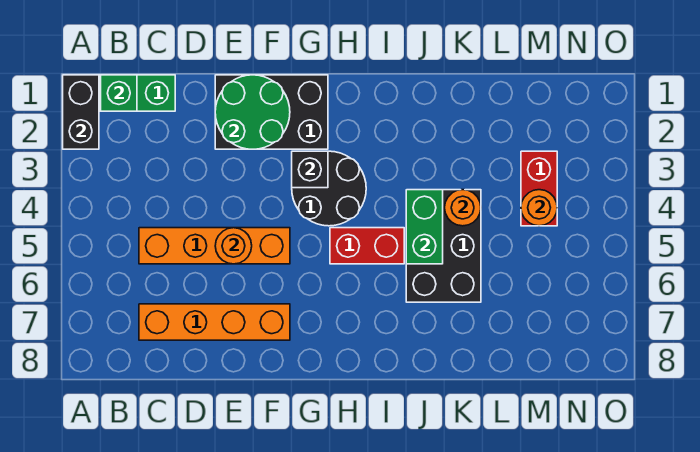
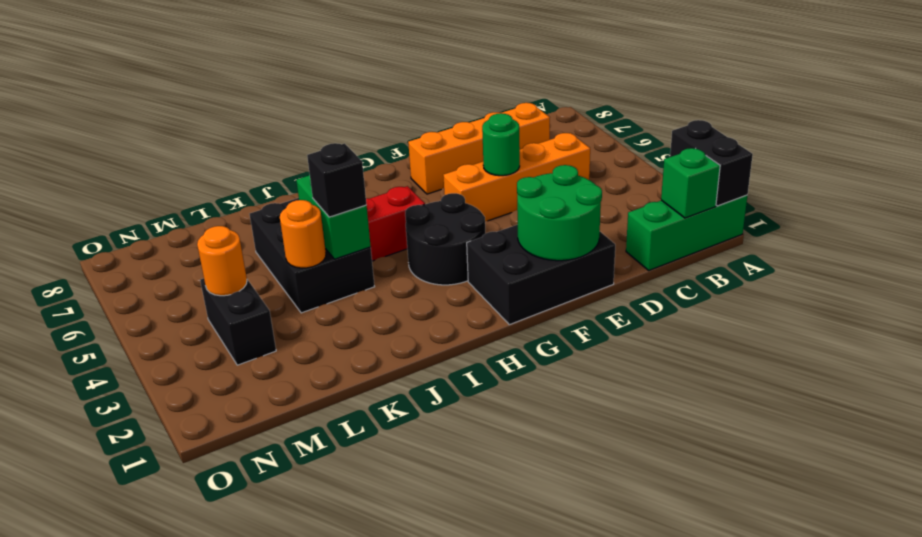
orange round brick E5 level 2 -> green round brick E5 level 2
black brick G3 level 2 -> black brick J4 level 3
red brick M3:M4 level 1 -> black brick M3:M4 level 1

